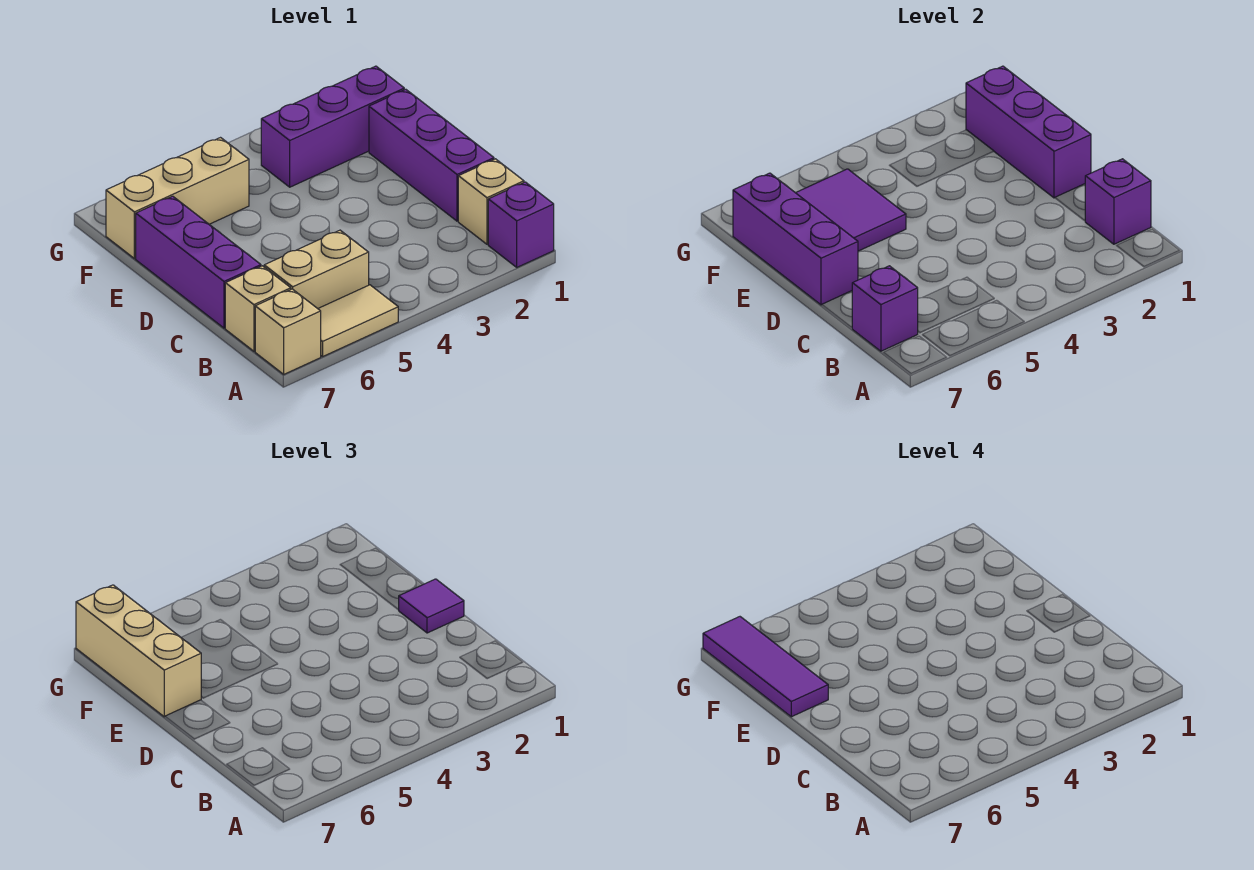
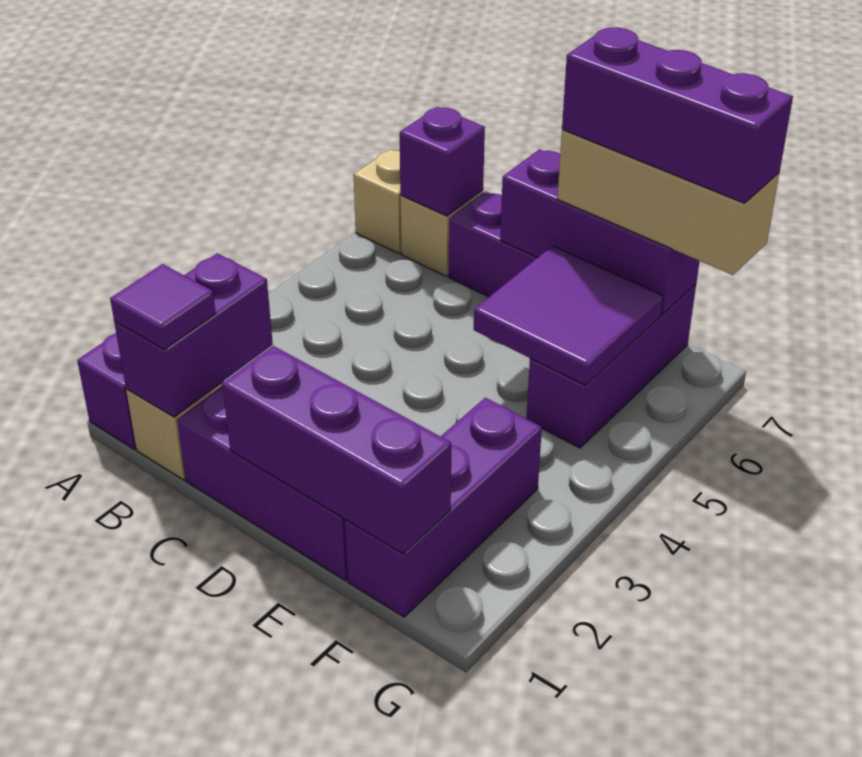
tan tile A5:A6 level 1 -> none
purple brick B1 level 2 -> purple brick B1:B2 level 2
tan brick B5:B6 level 1 -> none
purple tile D1 level 3 -> purple tile B1 level 3
purple tile E7:G7 level 4 -> purple brick E7:G7 level 4
tan brick F5:F7 level 1 -> purple brick F5:F7 level 1

